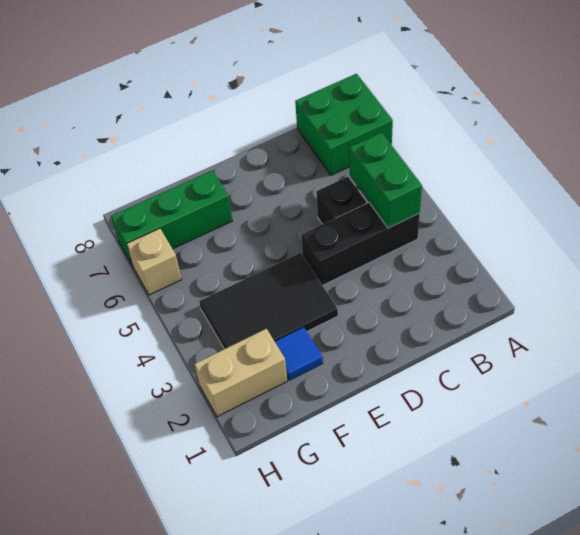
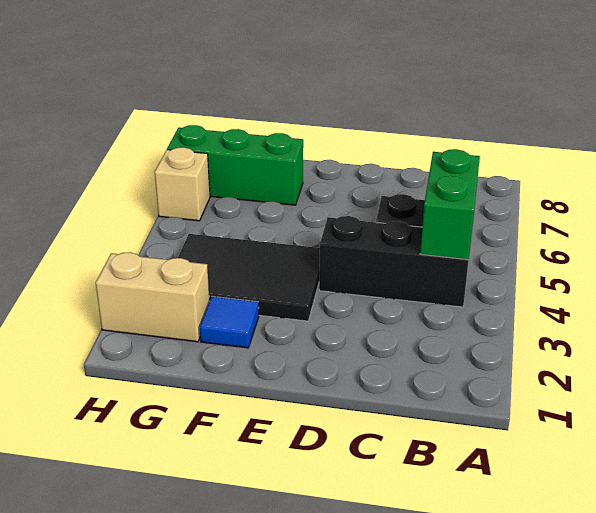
green brick A7:B8 level 1 -> none

